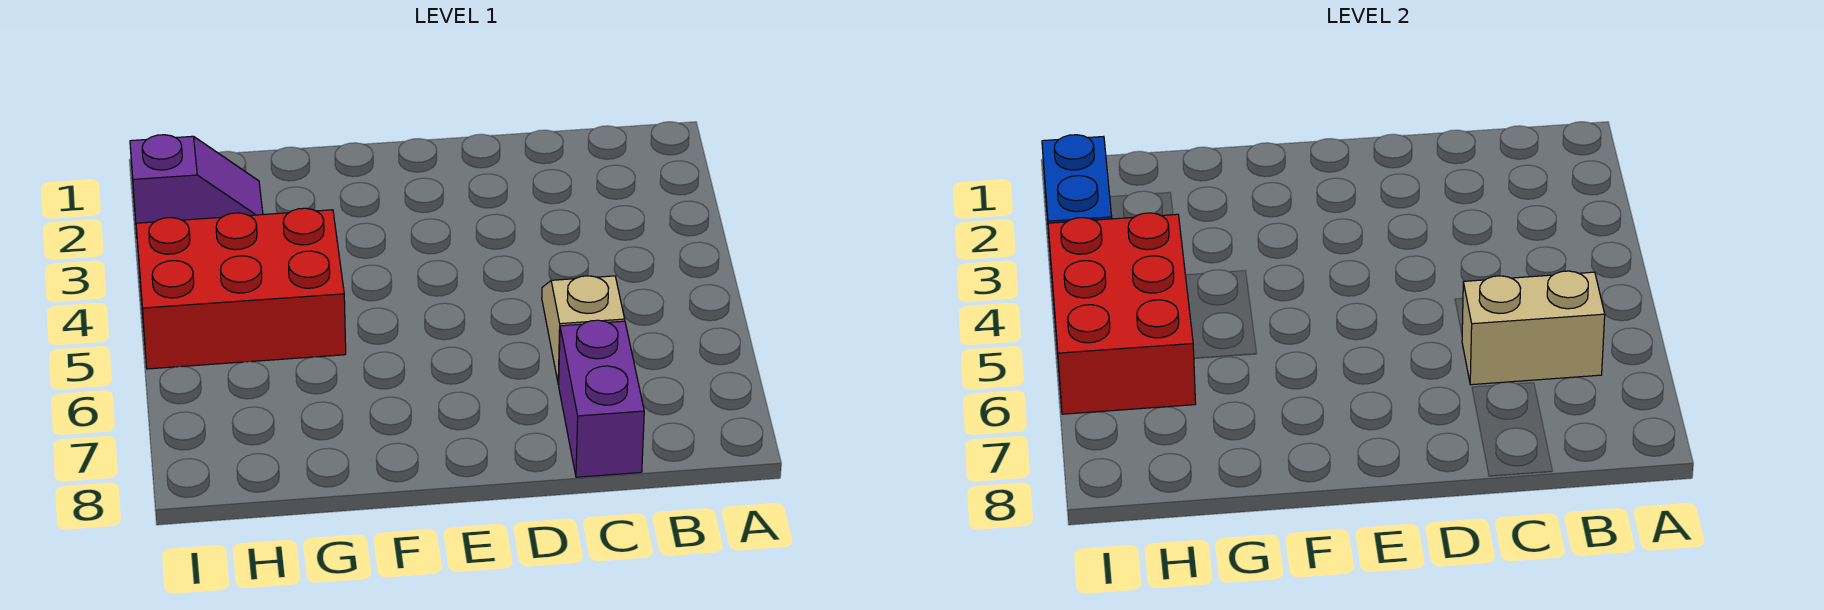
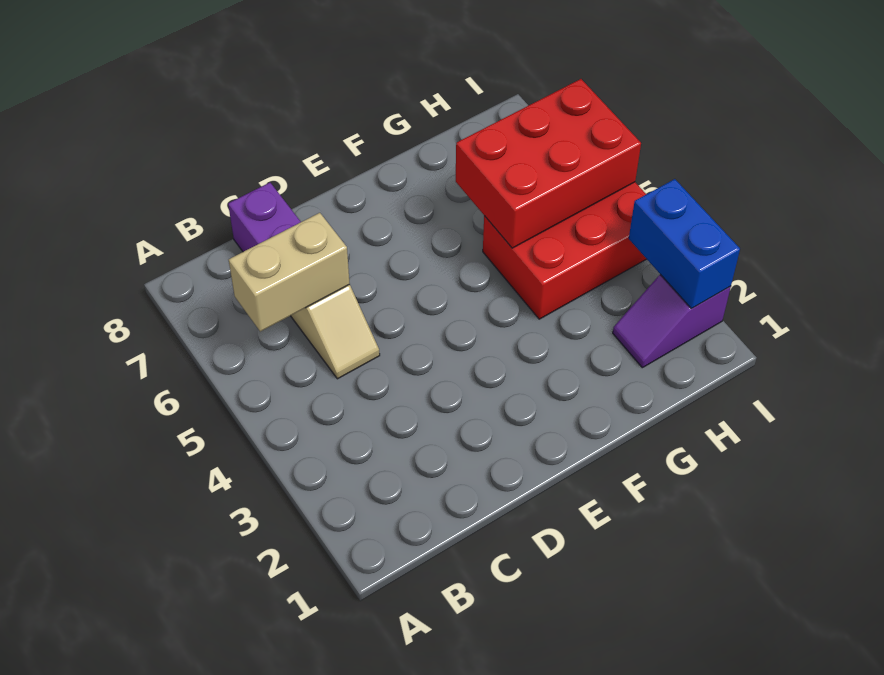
red brick H4:I6 level 2 -> red brick G5:I6 level 2

